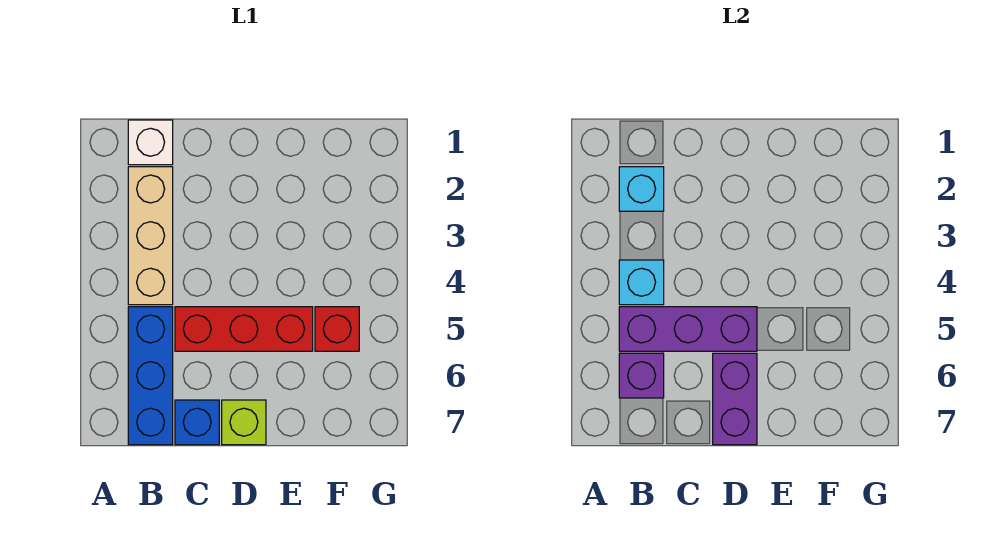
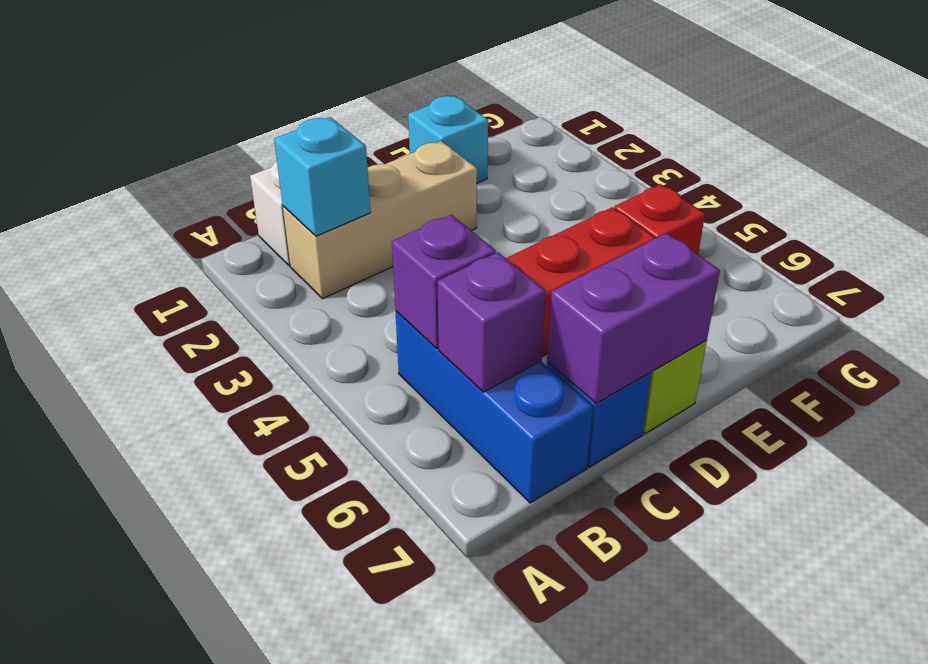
tan brick B2:B4 level 1 -> tan brick B2:D2 level 1
cyan brick B4 level 2 -> cyan brick E1 level 1
purple brick B5:D5 level 2 -> purple brick B5 level 2
purple brick D6:D7 level 2 -> purple brick C7:D7 level 2

